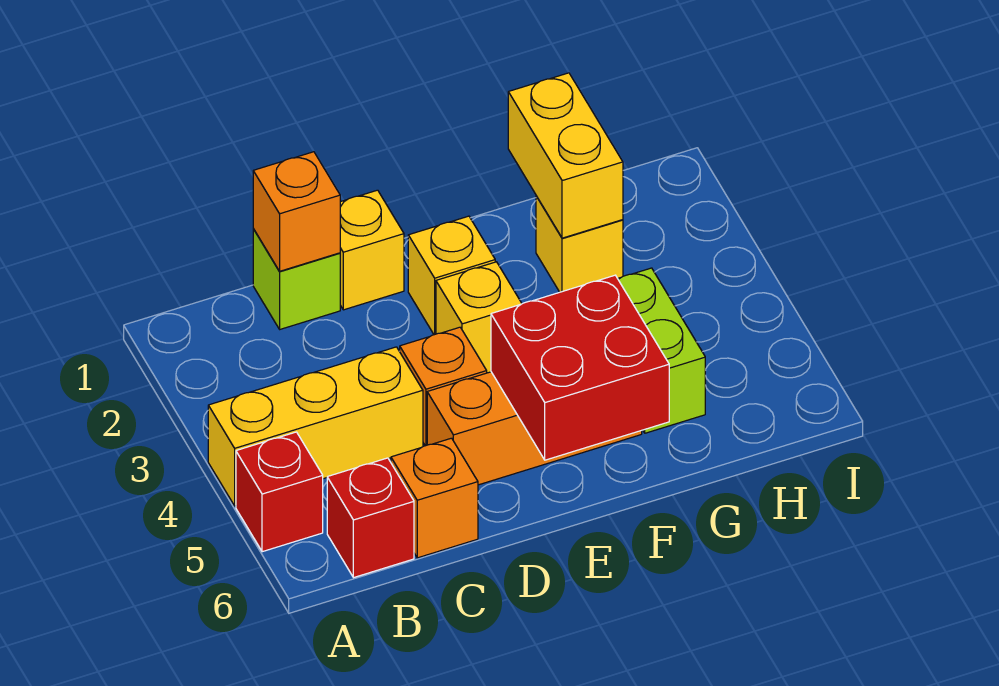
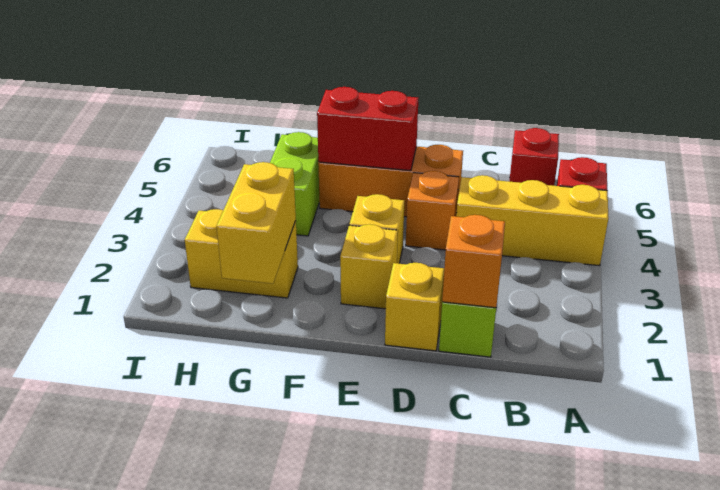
orange brick C6 level 1 -> none
red brick E5:F6 level 2 -> red brick E5:F5 level 2
yellow brick G2 level 1 -> yellow brick G2:H2 level 1

